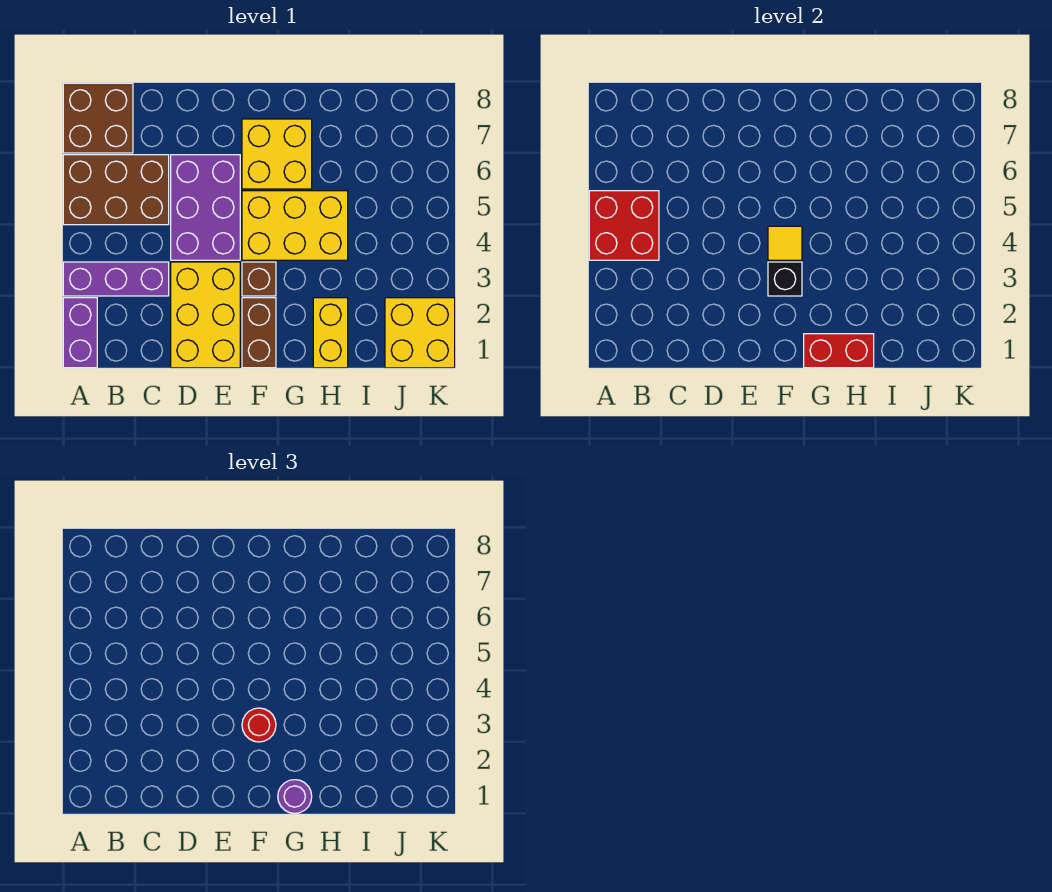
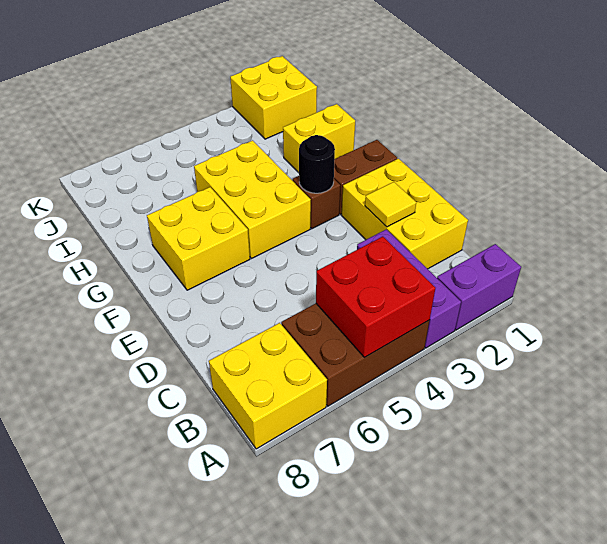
brown brick A5:C6 level 1 -> brown brick A4:B6 level 1
brown brick A7:B8 level 1 -> yellow brick A7:B8 level 1
yellow brick D1:E3 level 1 -> yellow brick C1:E2 level 1
purple brick D4:E6 level 1 -> none
black brick F3 level 2 -> black round brick F3 level 2
red round brick F3 level 3 -> none
yellow tile F4 level 2 -> yellow tile D2 level 2
red brick G1:H1 level 2 -> none
purple round brick G1 level 3 -> none

